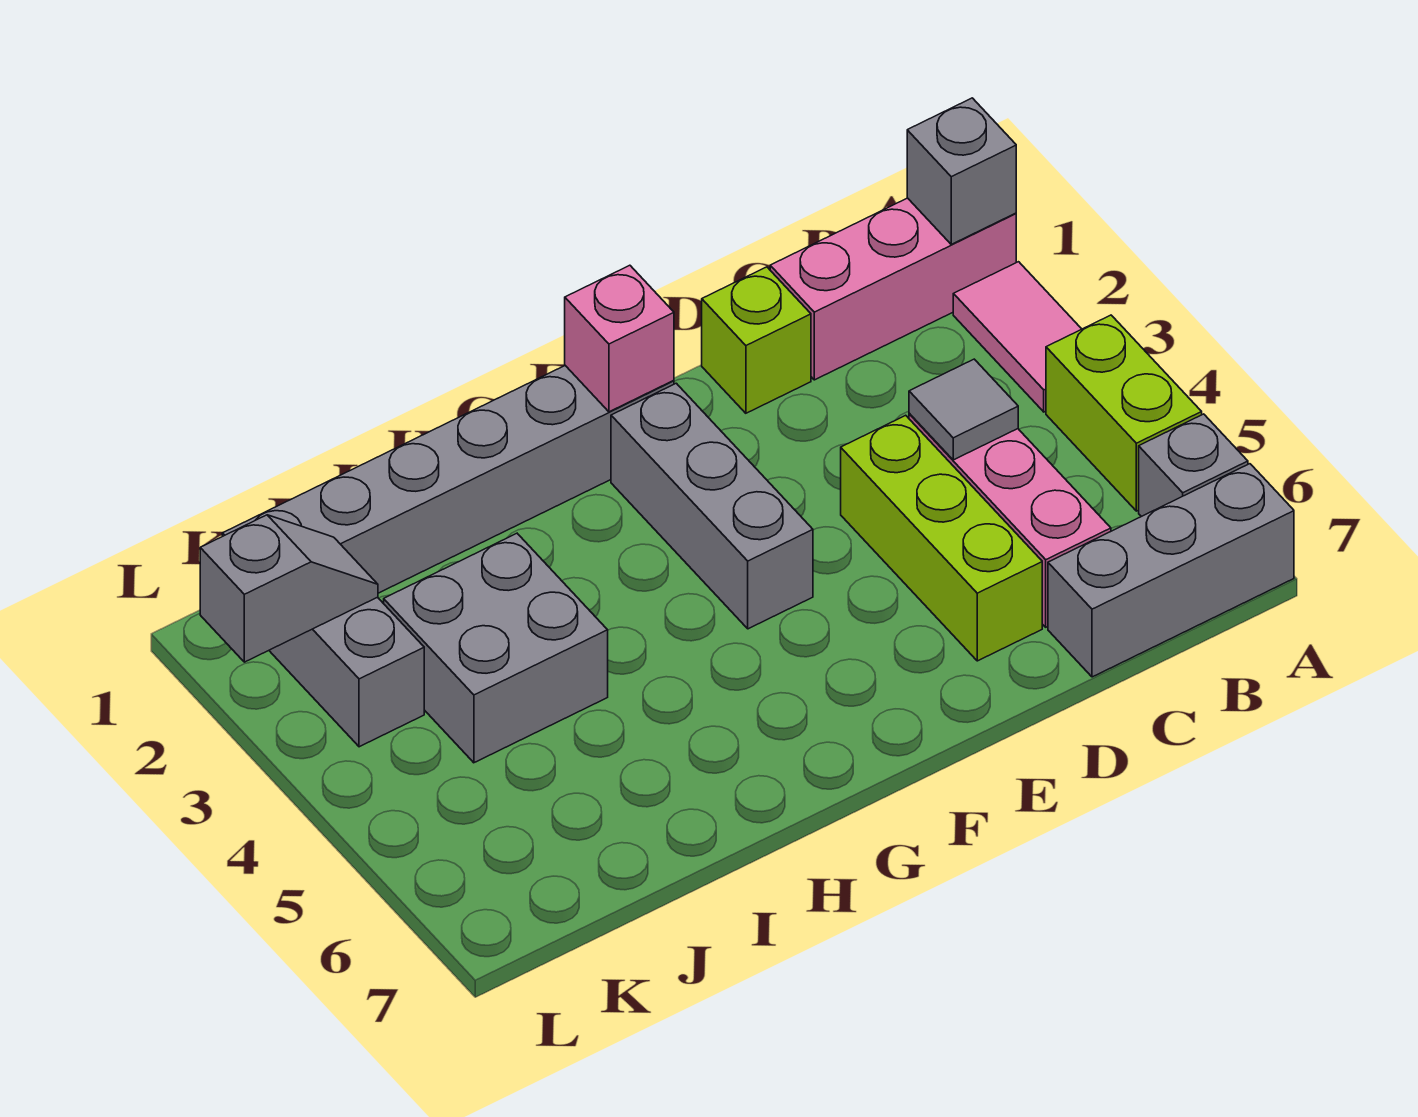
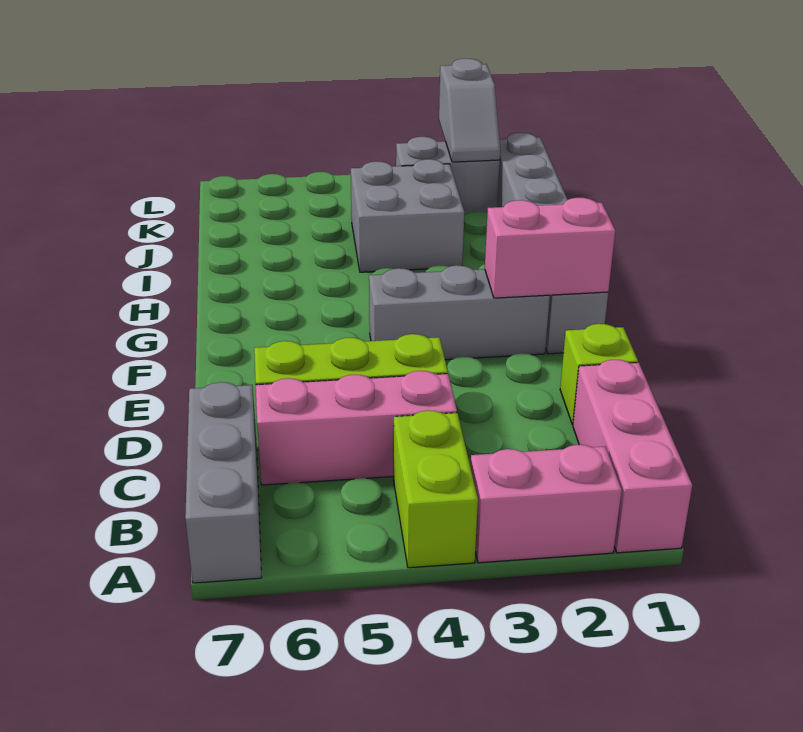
grey brick A1 level 2 -> none
pink tile A2:A3 level 1 -> pink brick A2:A3 level 1
lime brick A4:A5 level 1 -> lime brick A4:B4 level 1
grey brick A6 level 1 -> none
grey tile C4 level 2 -> none
pink brick F1 level 2 -> pink brick F1:F2 level 2

